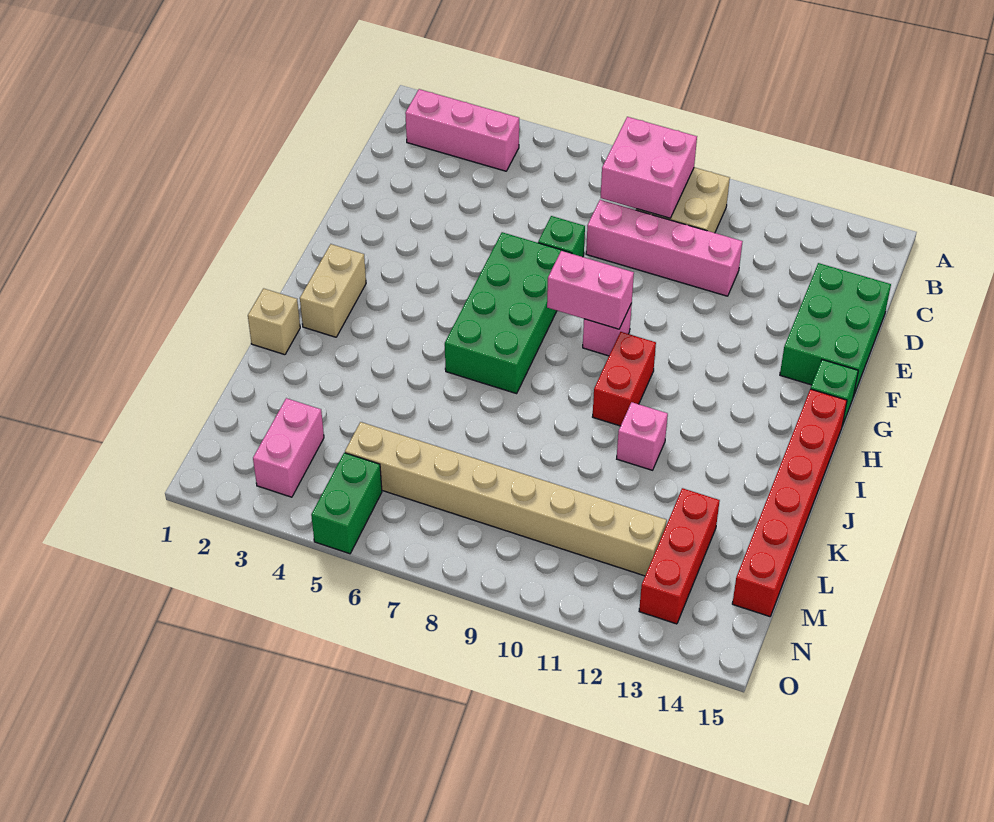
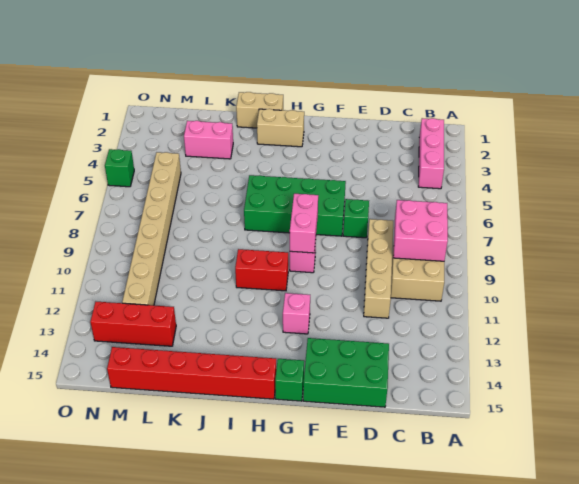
pink brick D8:D11 level 1 -> tan brick D8:D11 level 1
tan brick J1 level 1 -> tan brick I1:J1 level 1
pink brick J11 level 1 -> pink brick G12 level 1
pink brick M3:N3 level 1 -> pink brick K3:L3 level 1
green brick N5:O5 level 1 -> green brick O5 level 1

